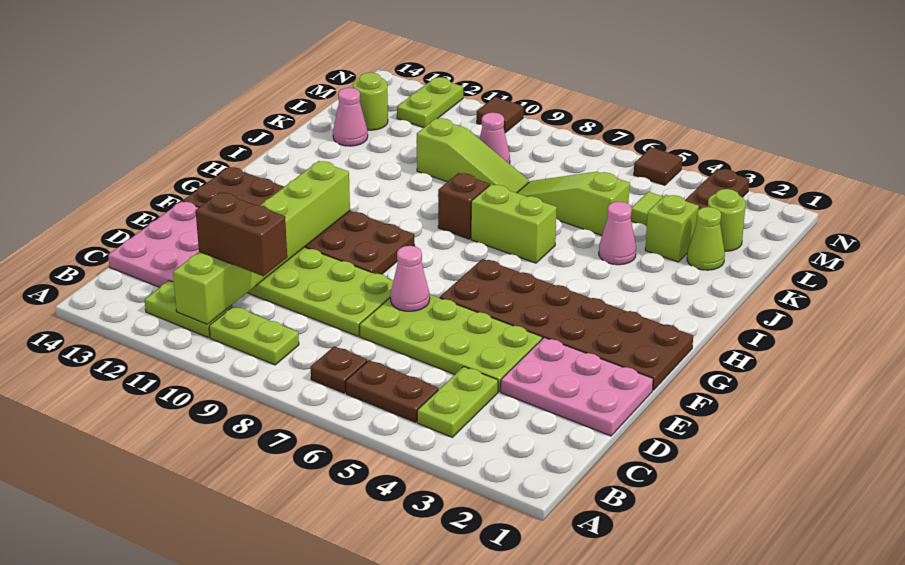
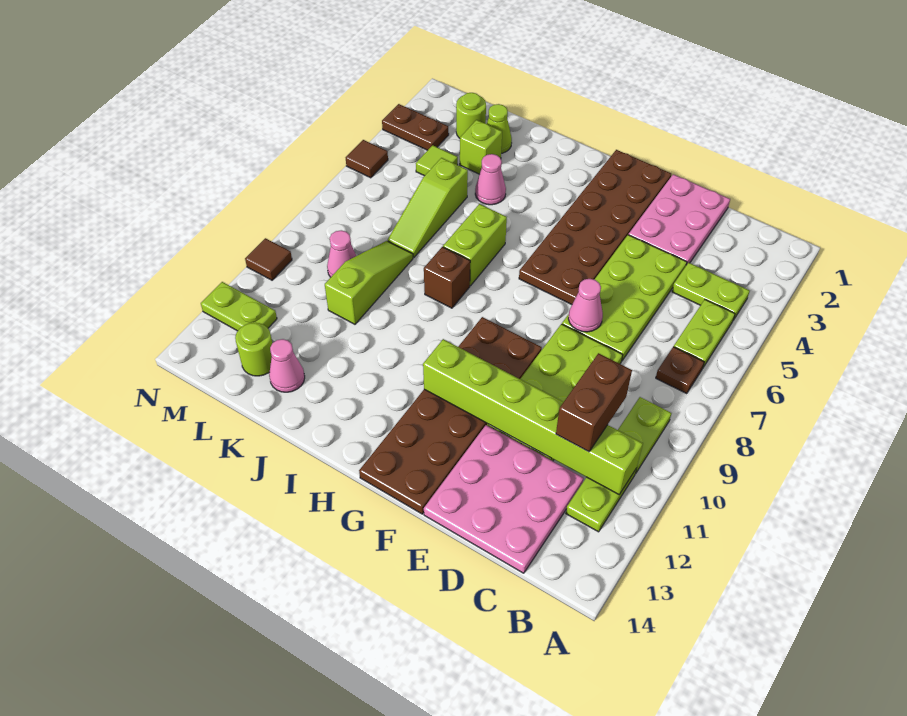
brown plate B5:B6 level 1 -> lime plate B5:B6 level 1

